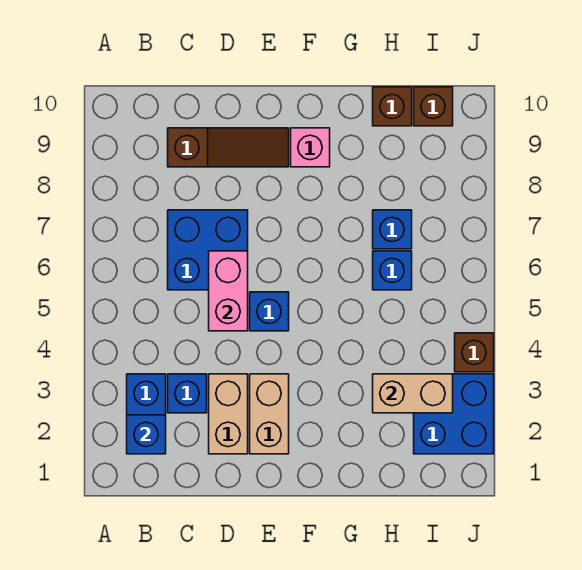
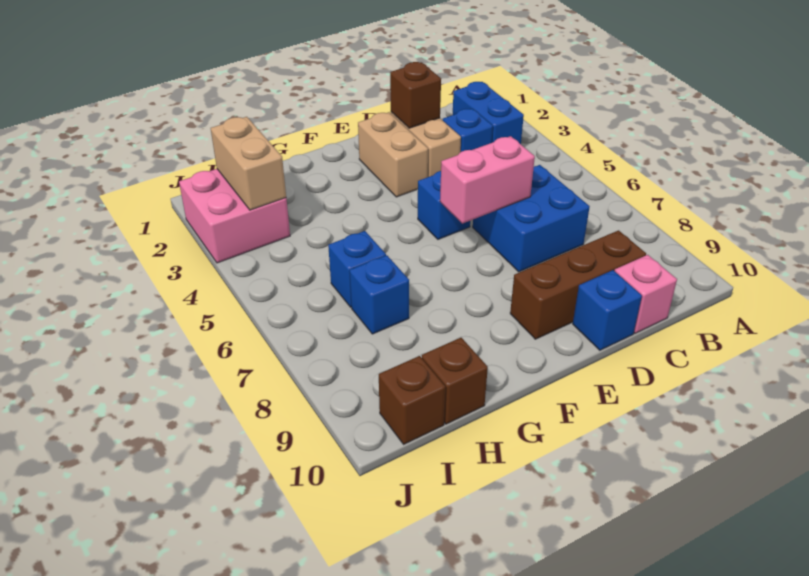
blue brick B2 level 2 -> blue brick D10 level 1
brown slope C9:E9 level 1 top C -> brown brick C9:E9 level 1
pink brick D5:D6 level 2 -> pink brick D6:E6 level 2
pink brick F9 level 1 -> pink brick C10 level 1
tan brick H3:I3 level 2 -> tan brick I2:I3 level 2
blue brick I2:J3 level 1 -> pink brick I2:J3 level 1
brown brick J4 level 1 -> brown brick D2 level 2

